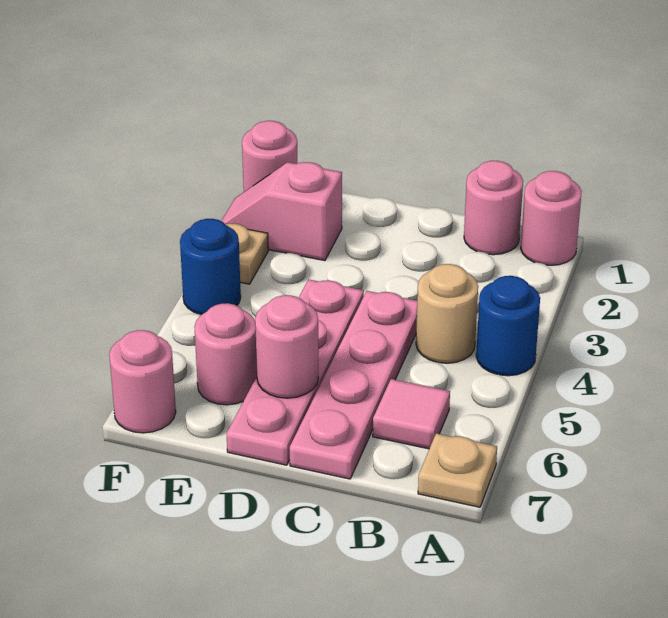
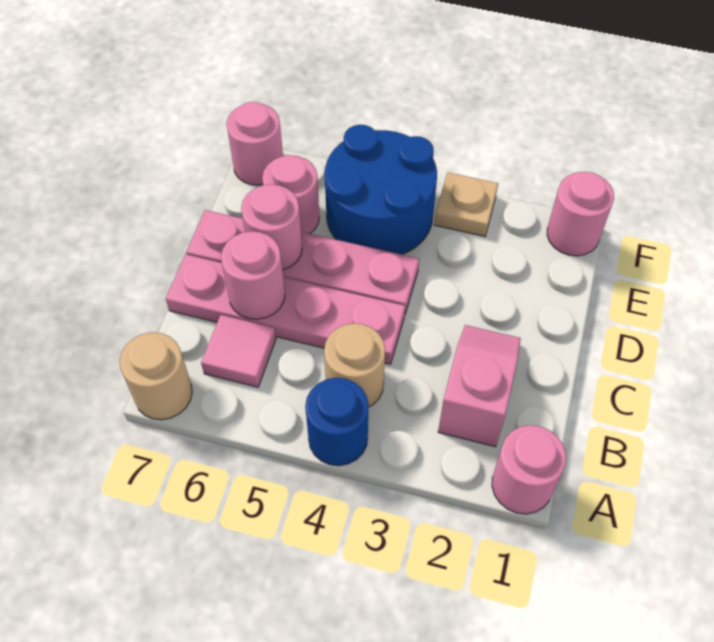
tan plate A7 level 1 -> tan round brick A7 level 1
pink round brick B1 level 1 -> pink round brick C6 level 2
pink slope E2:F2 level 1 top E -> pink slope B2:C2 level 1 top B
blue round brick F4 level 1 -> blue round brick E4:F5 level 1

